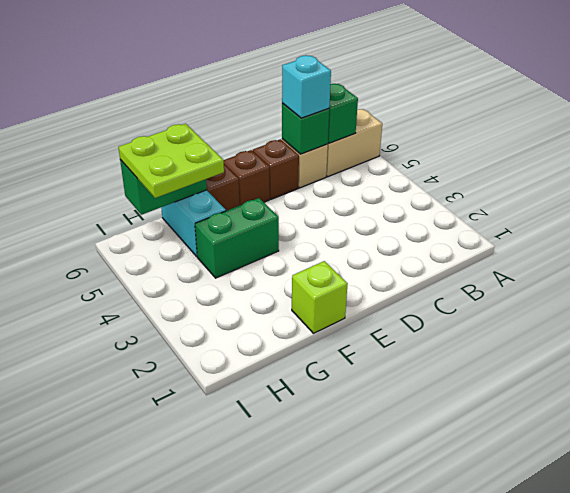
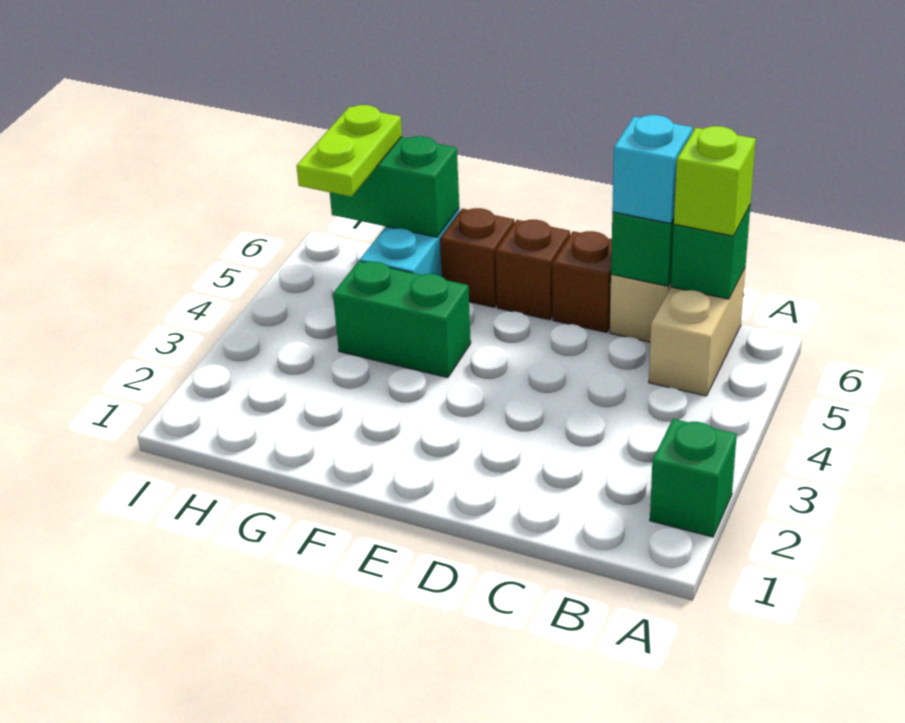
none -> green brick A2 level 1
tan brick A6:B6 level 1 -> tan brick B5:B6 level 1
lime brick F1 level 1 -> lime brick B6 level 3
lime plate G5:H6 level 3 -> lime plate H5:H6 level 3

